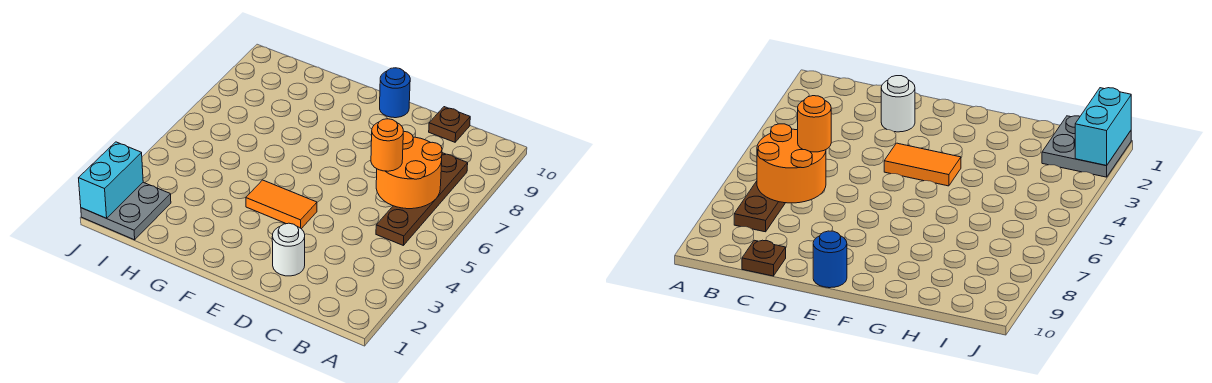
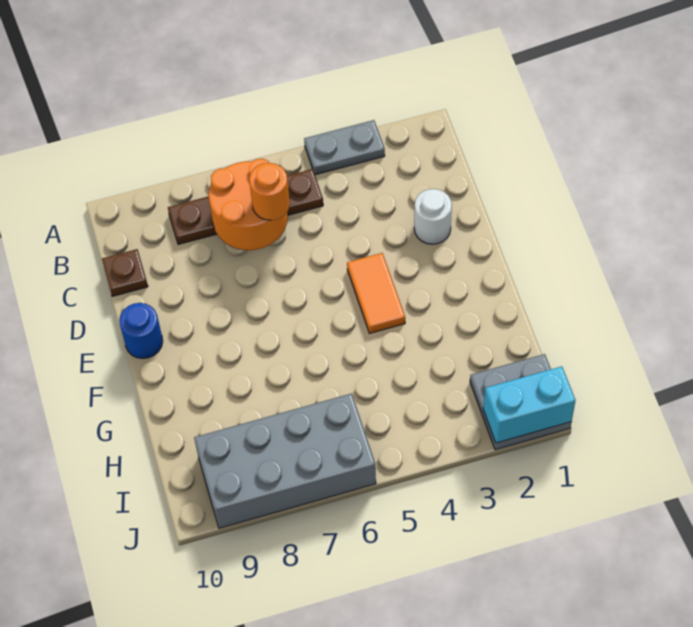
none -> grey plate A3:A4 level 1
none -> grey brick I6:J9 level 1

